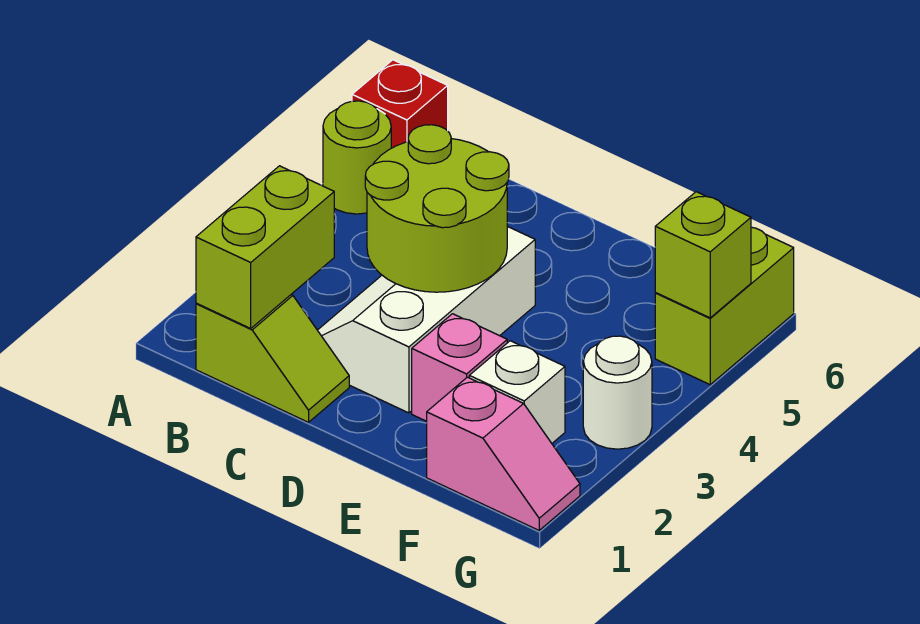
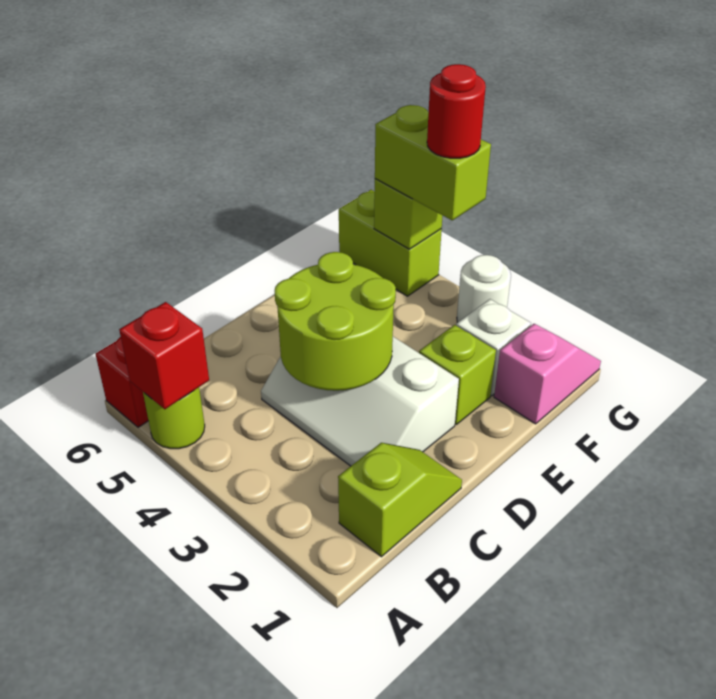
none -> red brick A5 level 2
lime brick B1:B2 level 2 -> lime brick G4:G5 level 3
pink brick E2 level 1 -> lime brick E2 level 1
none -> red round brick G4 level 4

